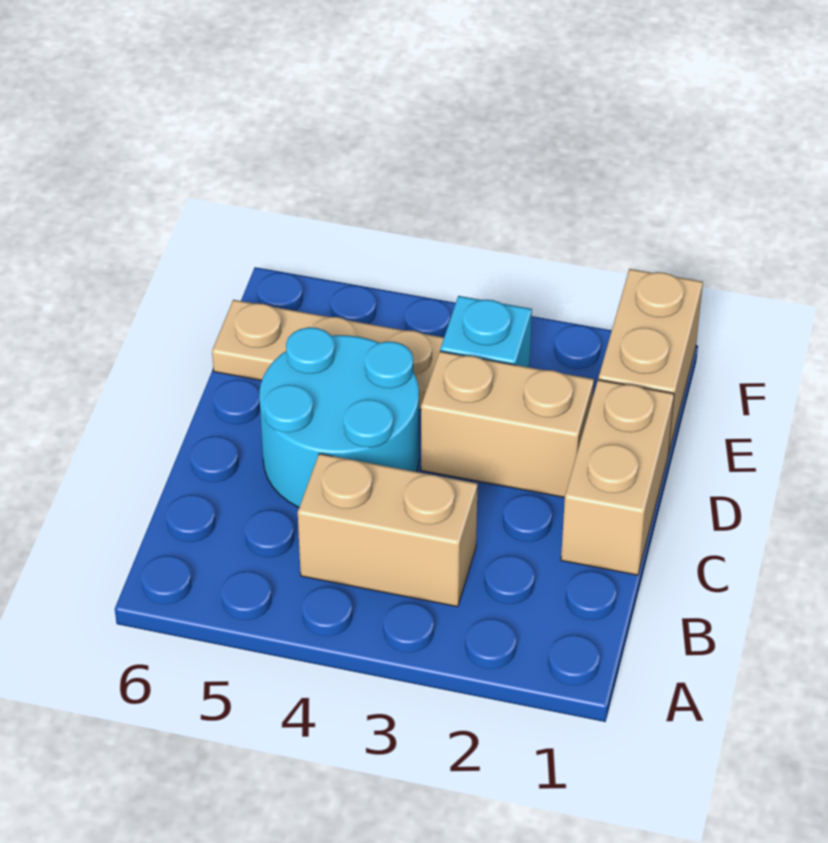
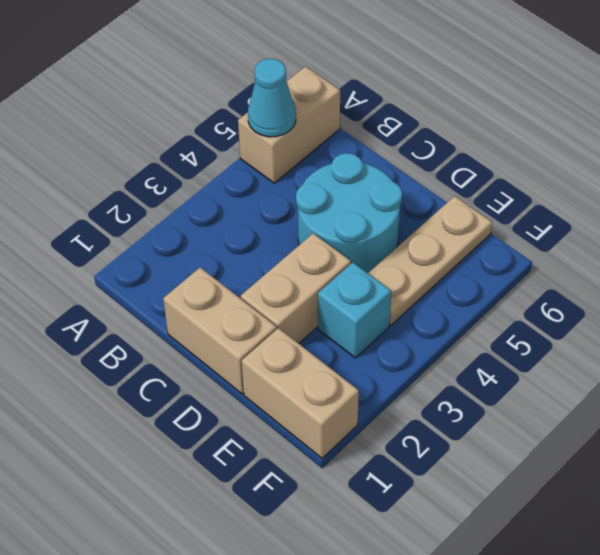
none -> cyan cone A5 level 2
tan brick B3:B4 level 1 -> tan brick A5:A6 level 1

